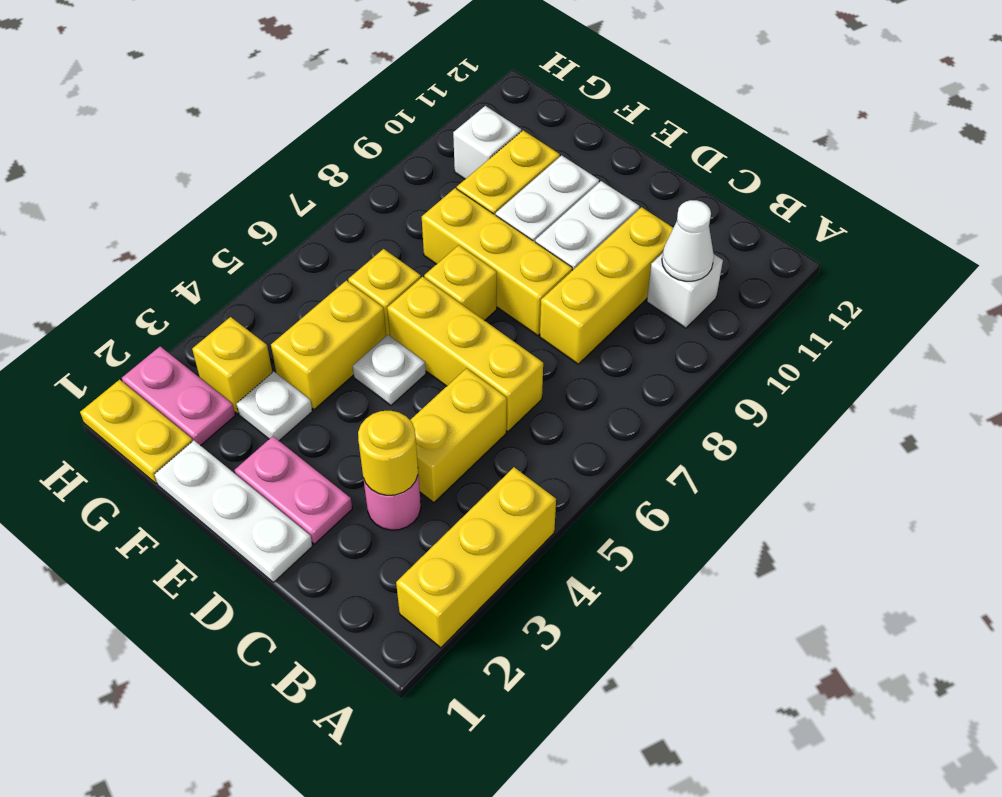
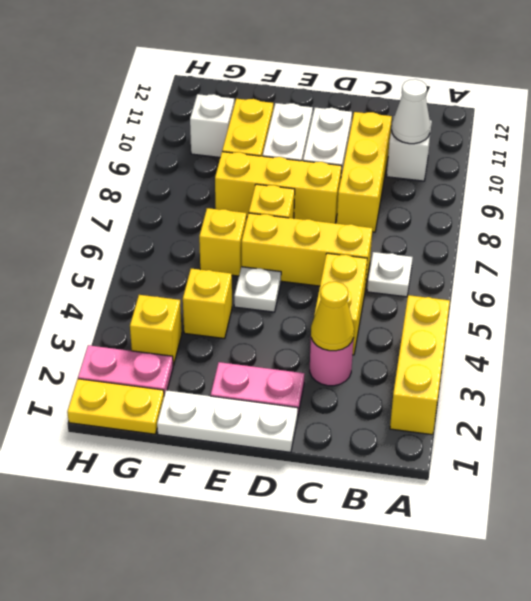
yellow round brick C3 level 2 -> yellow cone C3 level 2
white plate F3 level 1 -> white plate B6 level 1
yellow brick F4:F5 level 1 -> yellow brick F4 level 1

